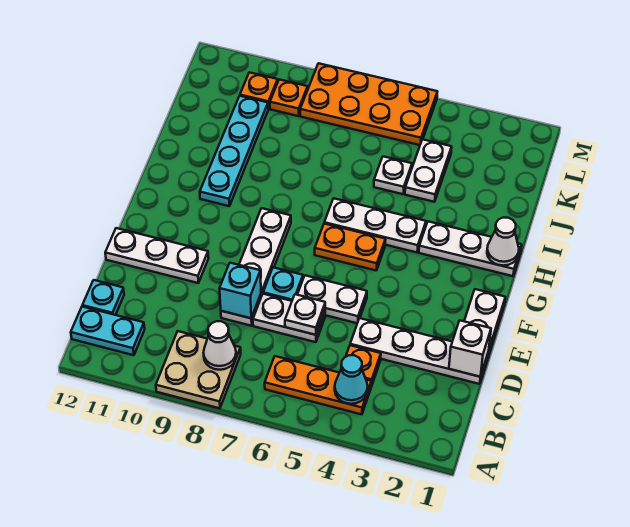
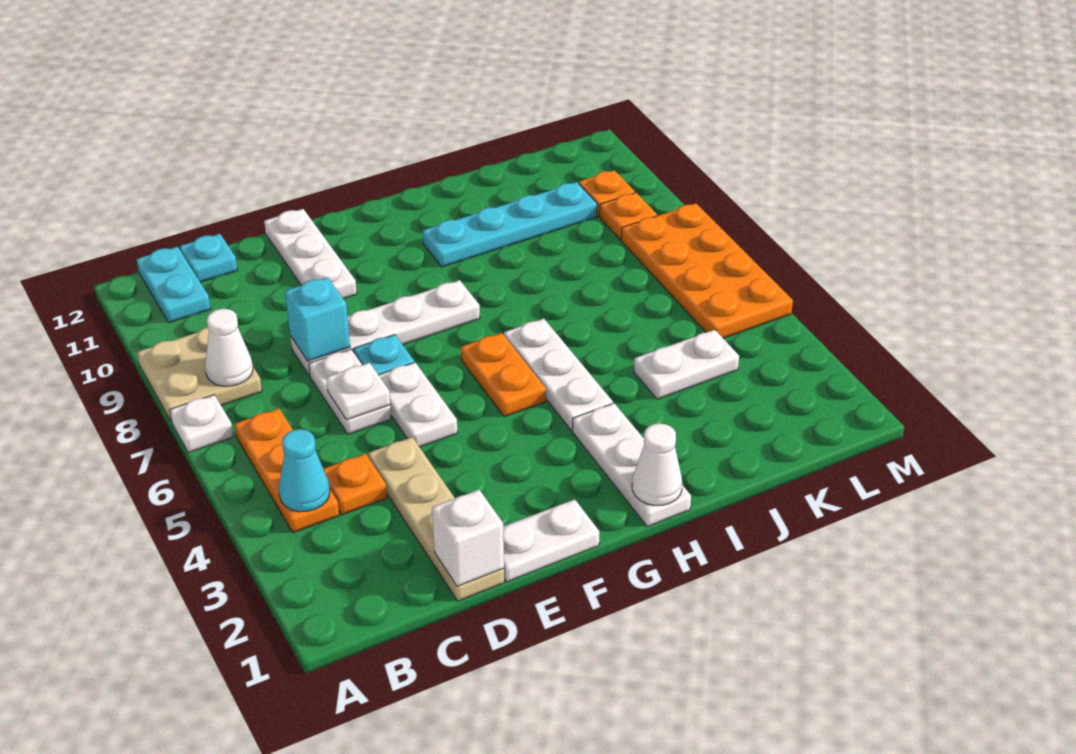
white plate D1:D4 level 1 -> tan plate D1:D4 level 1
white plate J5 level 1 -> white plate A7 level 1

